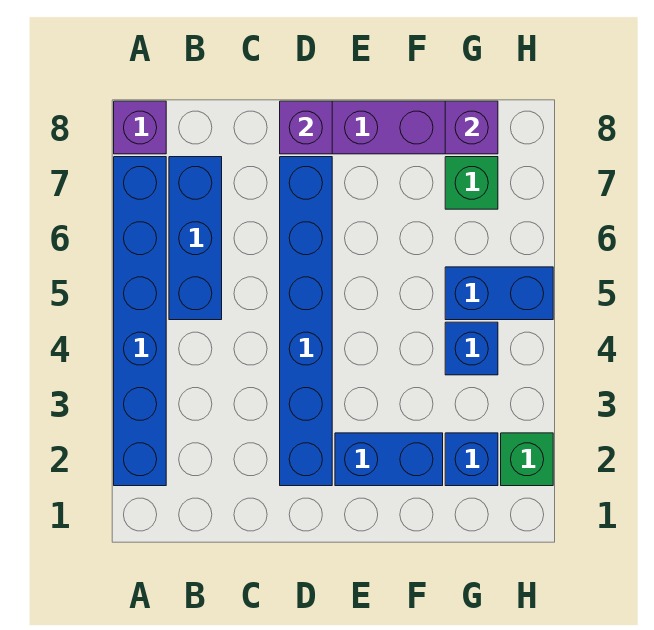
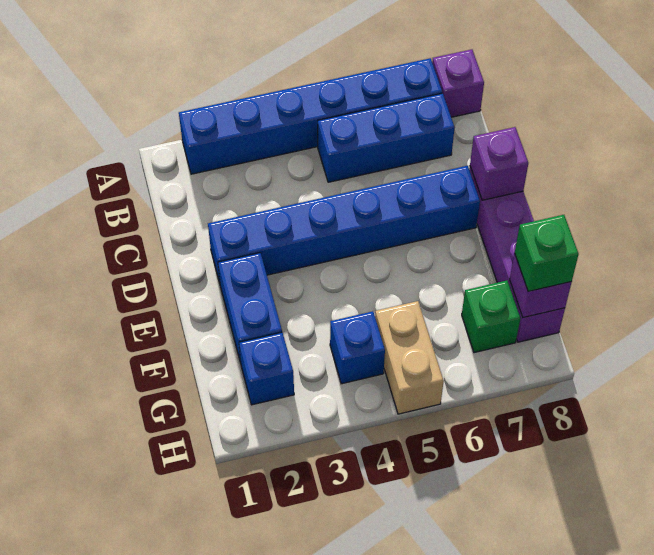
blue brick G5:H5 level 1 -> tan brick G5:H5 level 1
green brick H2 level 1 -> green brick G8 level 3

